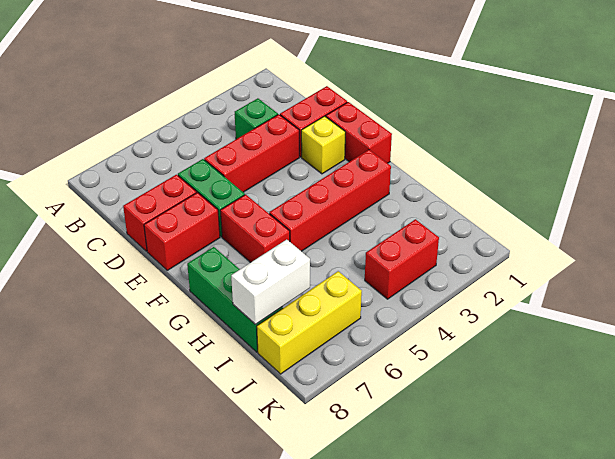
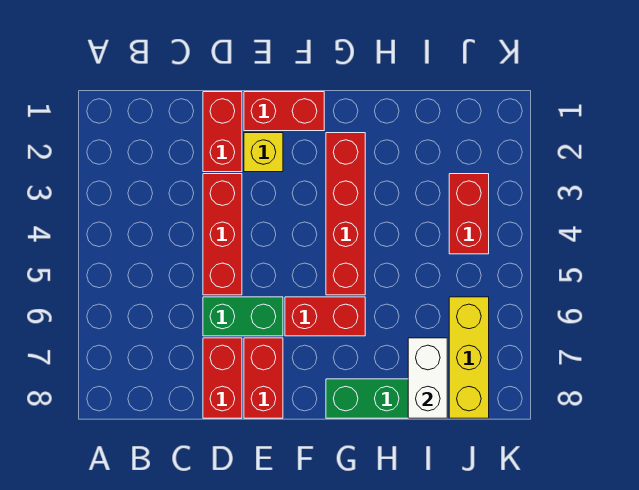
green brick C3 level 1 -> none

